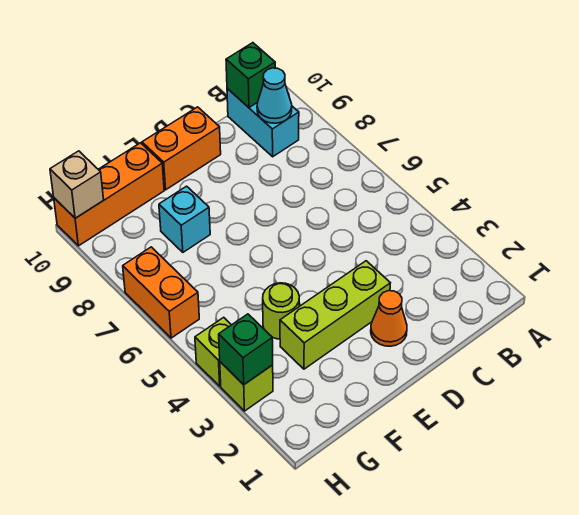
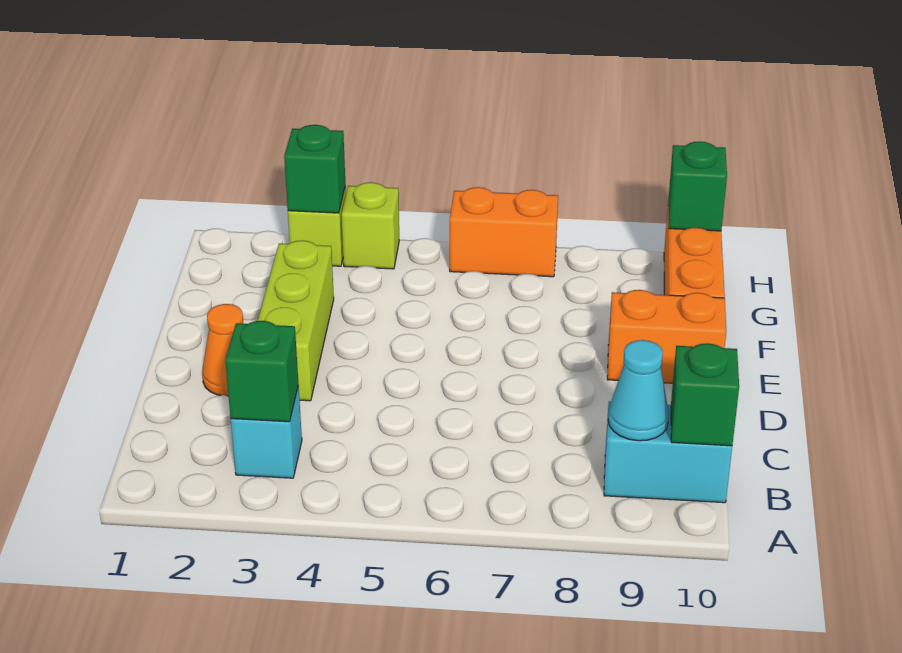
none -> green brick B3 level 2
orange brick D10:E10 level 1 -> orange brick E9:E10 level 1
lime round brick F4 level 1 -> none
cyan brick F8 level 1 -> cyan brick B3 level 1
tan brick H10 level 2 -> green brick H10 level 2

